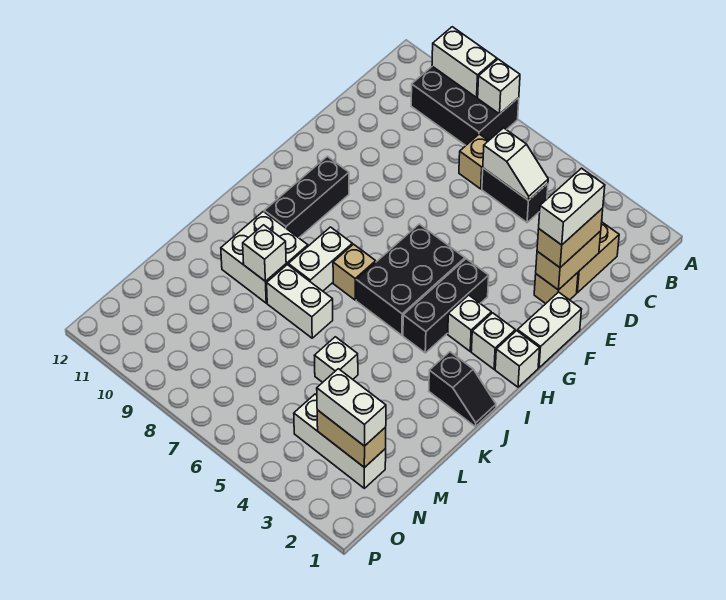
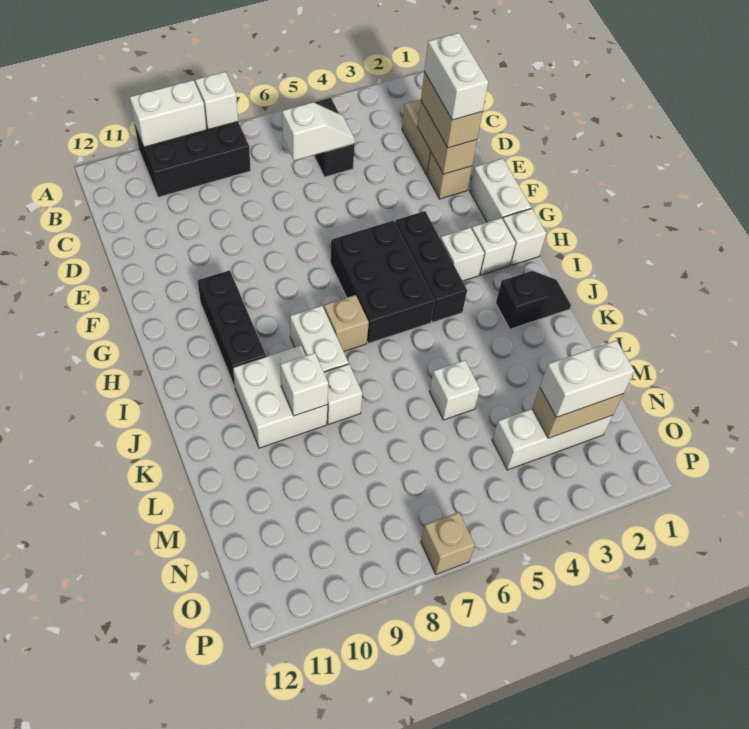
black brick C5:C6 level 1 -> black brick B5:C5 level 1
tan brick C7 level 1 -> tan brick P7 level 1
white brick K7:K8 level 1 -> white brick K8 level 1

